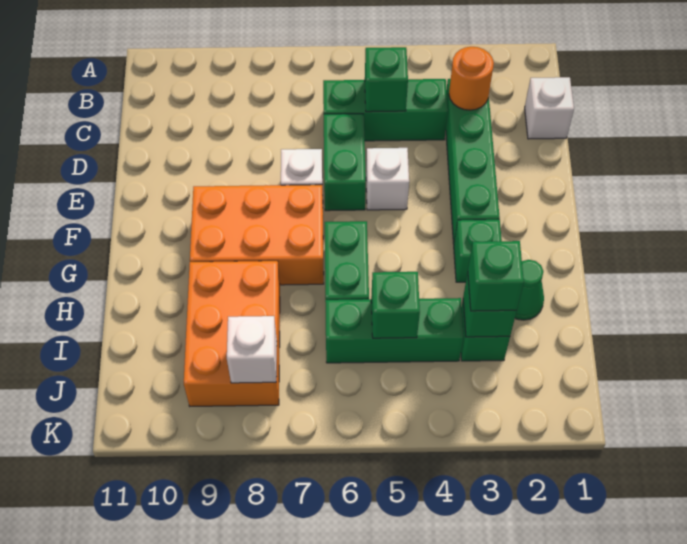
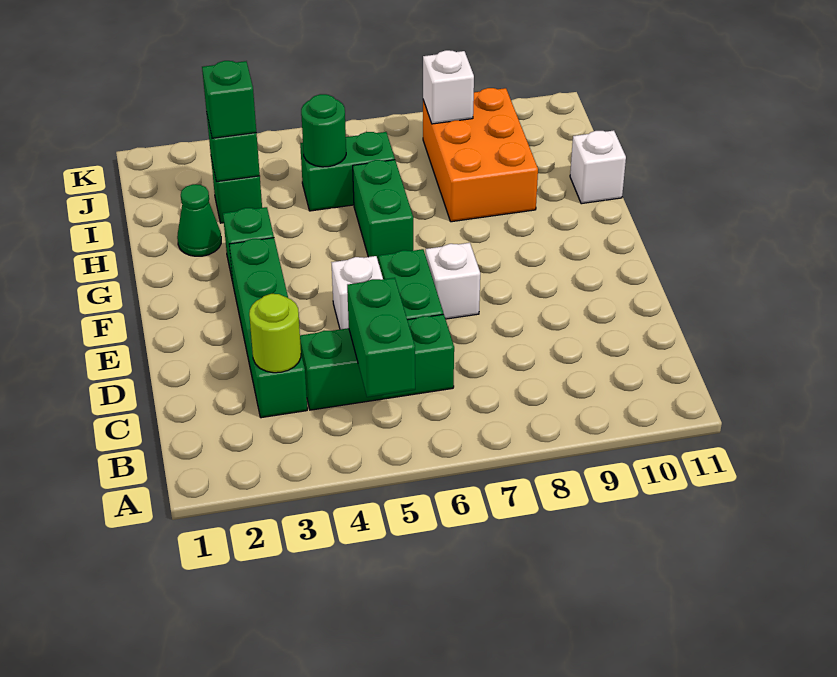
white brick C1 level 1 -> white brick H11 level 1
orange round brick C3 level 2 -> lime round brick C3 level 2
green brick C5 level 2 -> green brick B5:C5 level 2
orange brick F7:G9 level 1 -> none
green brick I4:I6 level 1 -> green brick I5:I6 level 1
green brick I5 level 2 -> green round brick I5 level 2

